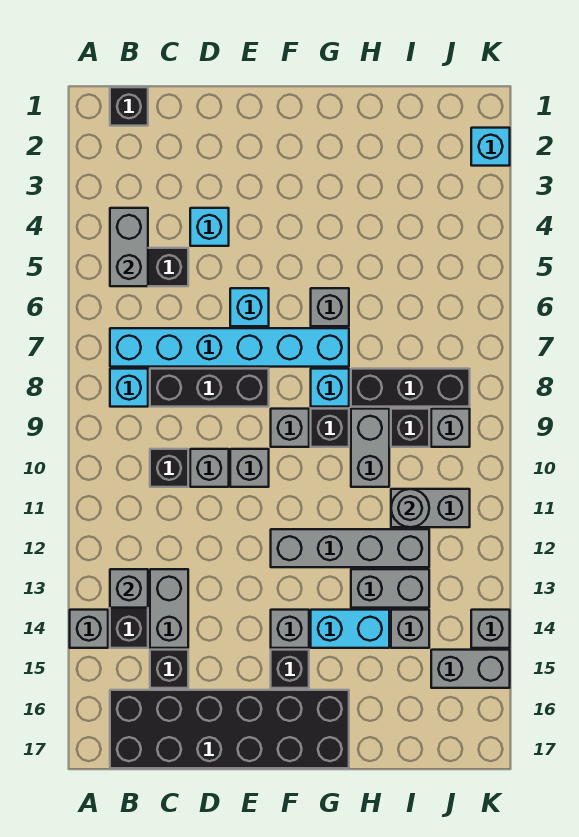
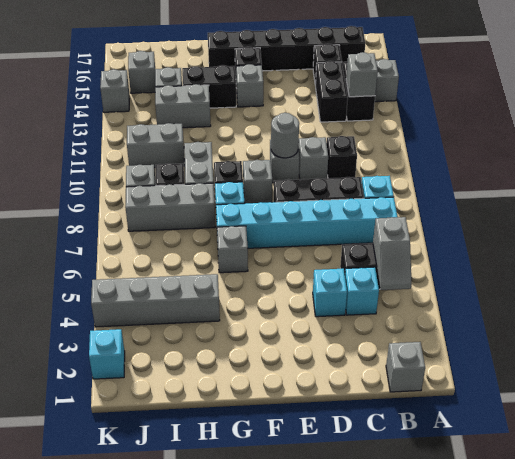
black brick B1 level 1 -> grey brick B1 level 1
grey brick B4:B5 level 2 -> grey slope B4:B5 level 2 top 5
black brick B16:G17 level 1 -> black brick B16:G16 level 1
grey brick C13:C14 level 1 -> black brick C13:C14 level 1
cyan brick E6 level 1 -> cyan brick C4 level 1
grey brick F12:I12 level 1 -> grey brick H4:K4 level 1
cyan brick G14:H14 level 1 -> black brick G14:H14 level 1
black brick H8:J8 level 1 -> grey brick H8:J8 level 1
grey round brick I11 level 2 -> grey round brick E10 level 2
grey brick J15:K15 level 1 -> grey brick J15 level 1

